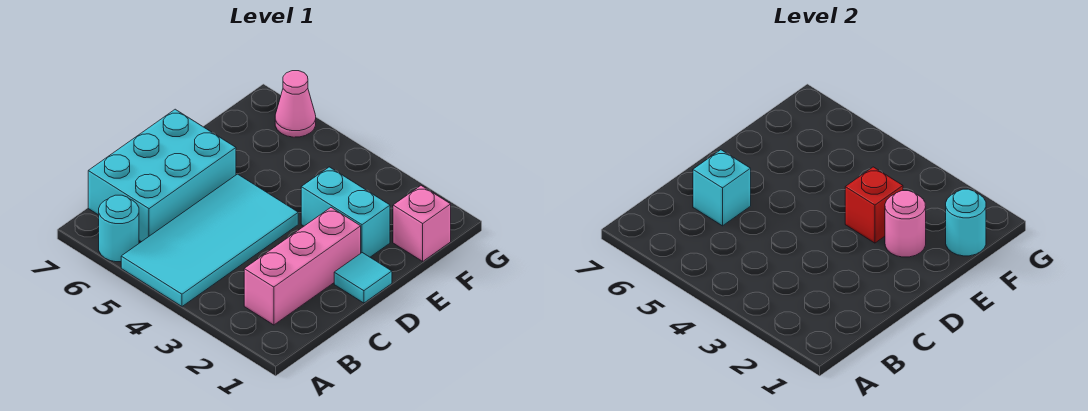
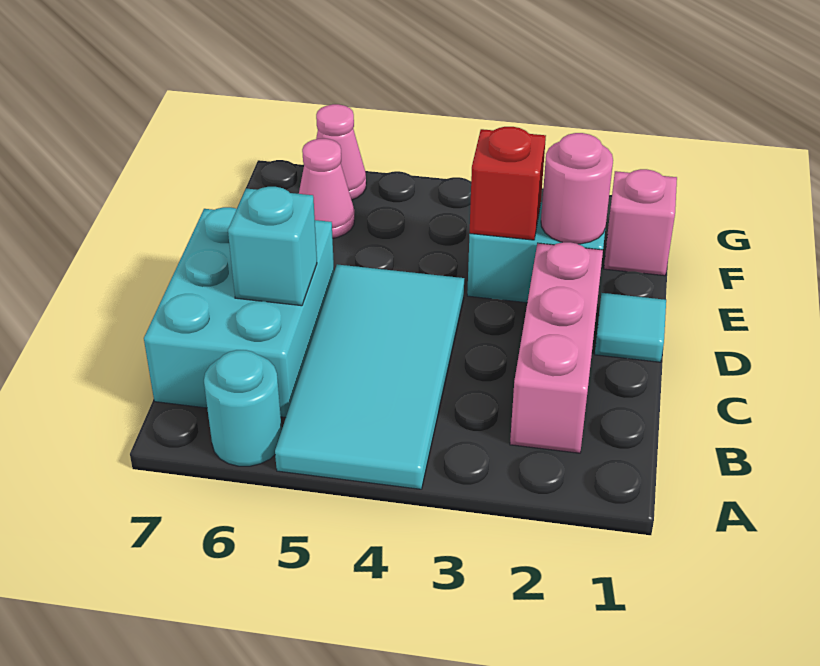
cyan round brick F1 level 2 -> none
none -> pink cone F6 level 1

